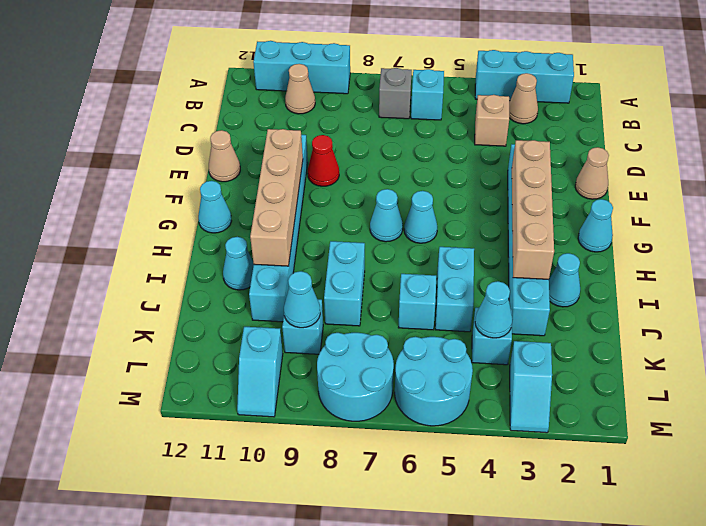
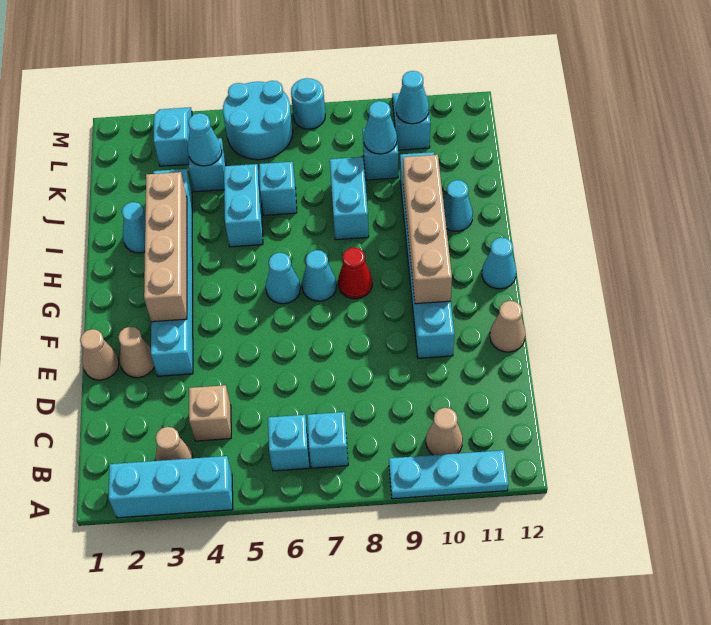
cyan brick A9:A11 level 1 -> cyan plate A9:A11 level 1
grey brick B7 level 1 -> cyan brick B7 level 1
none -> tan cone E2 level 1
red cone E9 level 1 -> red cone G8 level 1
cyan cone G1 level 1 -> cyan cone L10 level 2
cyan round brick L7:M8 level 1 -> cyan round brick M7 level 1

